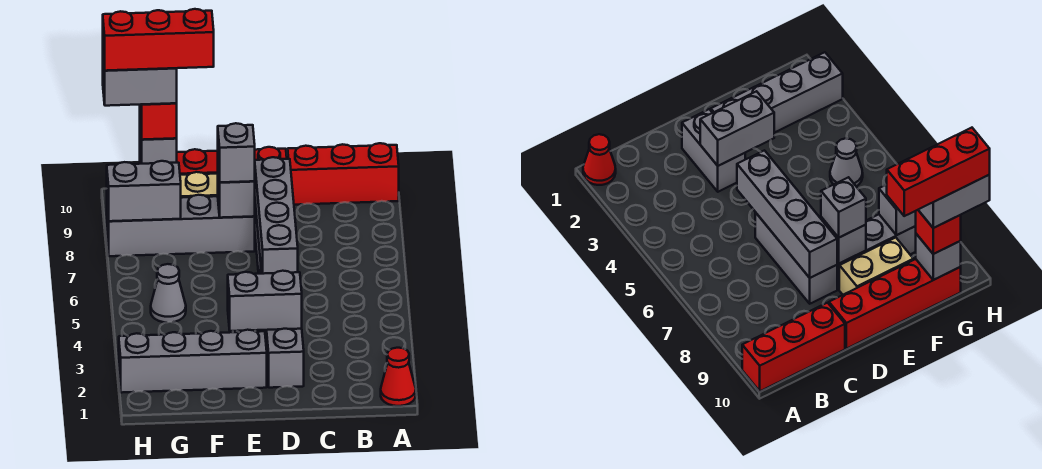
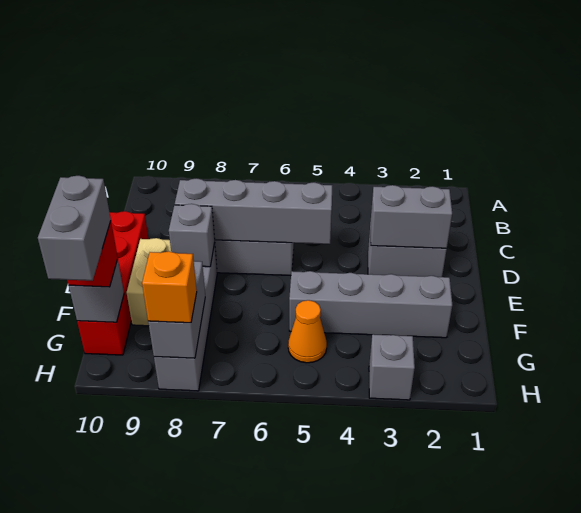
red cone A1 level 1 -> none
red brick A10:C10 level 1 -> none
grey brick D3:E3 level 2 -> grey brick D2:D3 level 2
grey brick E2:H2 level 1 -> grey brick F2:F5 level 1
grey brick E8 level 3 -> grey brick H3 level 1
red brick F10:H10 level 5 -> none
grey cone G5 level 1 -> orange cone G5 level 1
none -> orange brick H8 level 3

